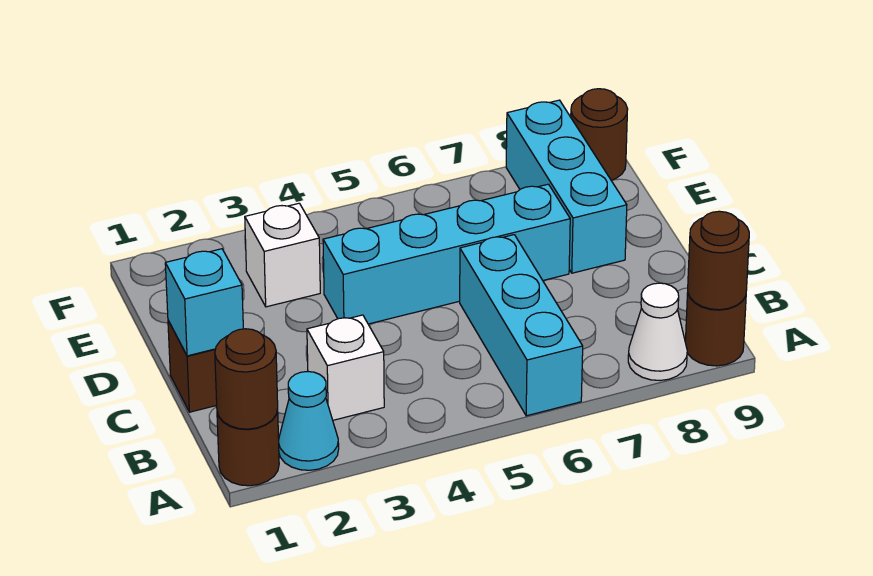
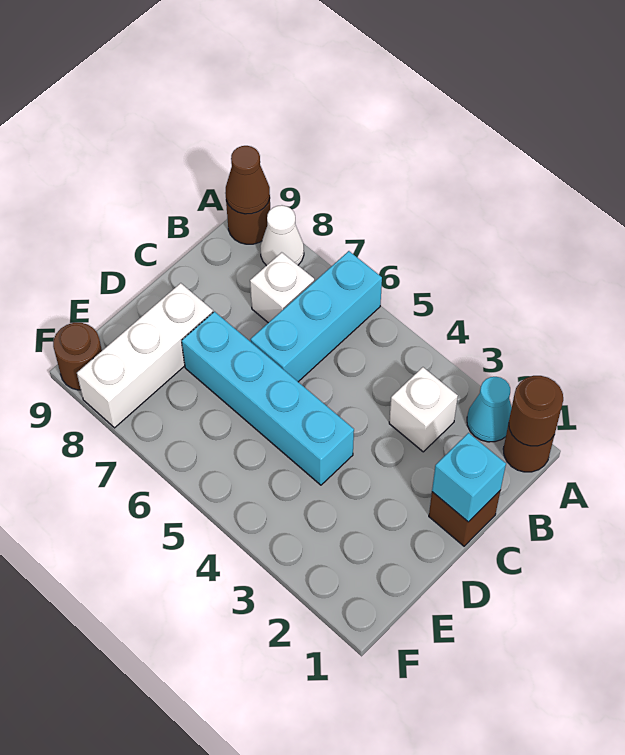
brown round brick A9 level 2 -> brown cone A9 level 2
cyan brick D8:F8 level 1 -> white brick D8:F8 level 1
white brick E3 level 1 -> white brick B7 level 1

